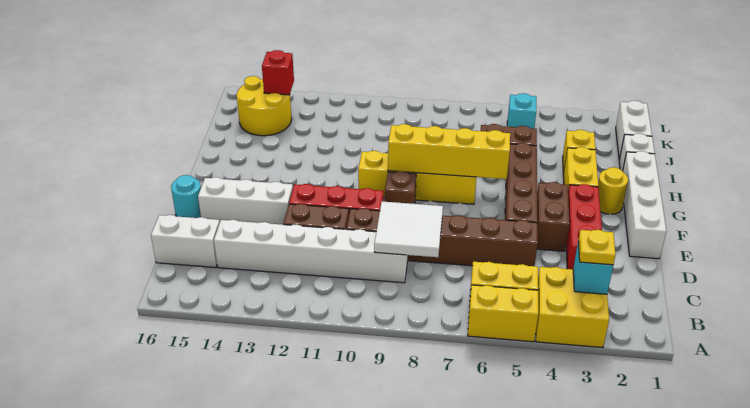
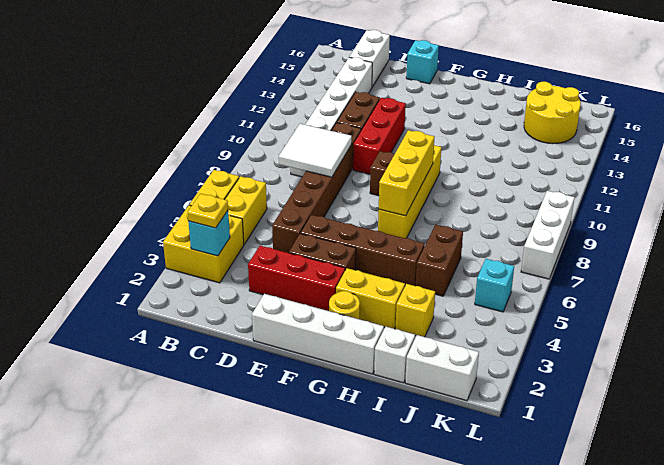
white brick E13:E15 level 1 -> white brick L7:L9 level 1
cyan round brick E16 level 1 -> cyan brick E16 level 1
yellow brick G6:G9 level 2 -> yellow brick G7:G9 level 2
red brick K14 level 2 -> none

